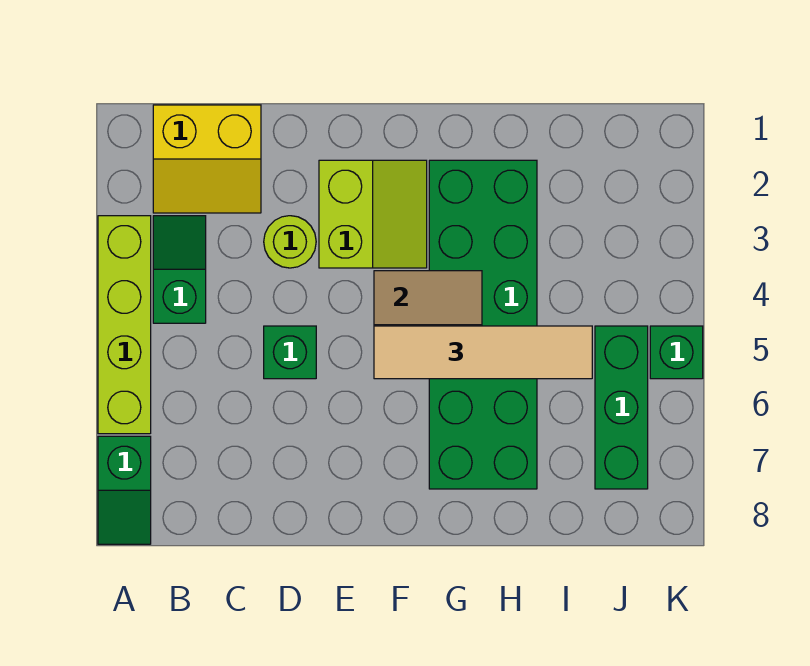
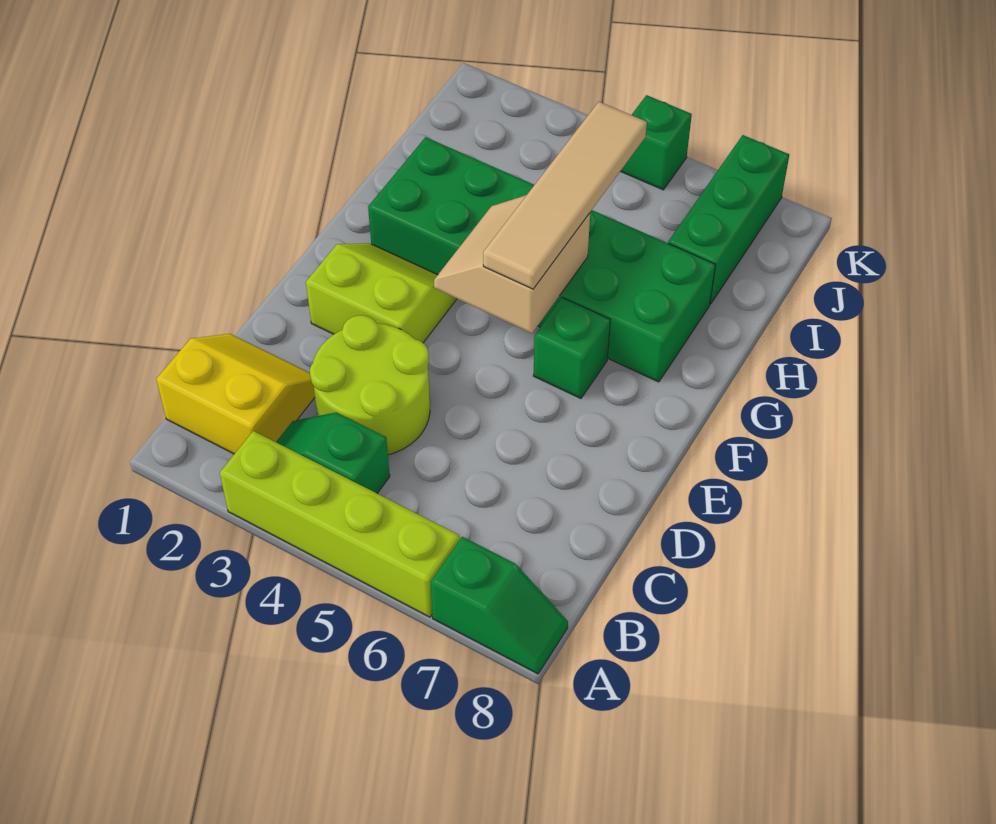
yellow slope B1:C2 level 1 top 1 -> yellow slope B1:C2 level 1 top B
lime round brick D3 level 1 -> lime round brick C3:D4 level 1
green brick D5 level 1 -> green brick F6 level 1
green brick J5:J7 level 1 -> green brick I7:K7 level 1

